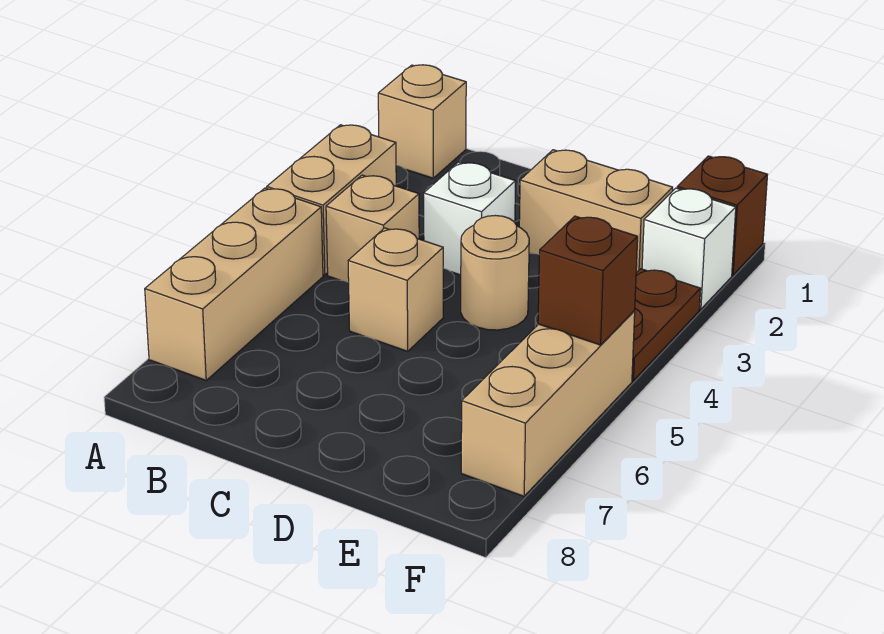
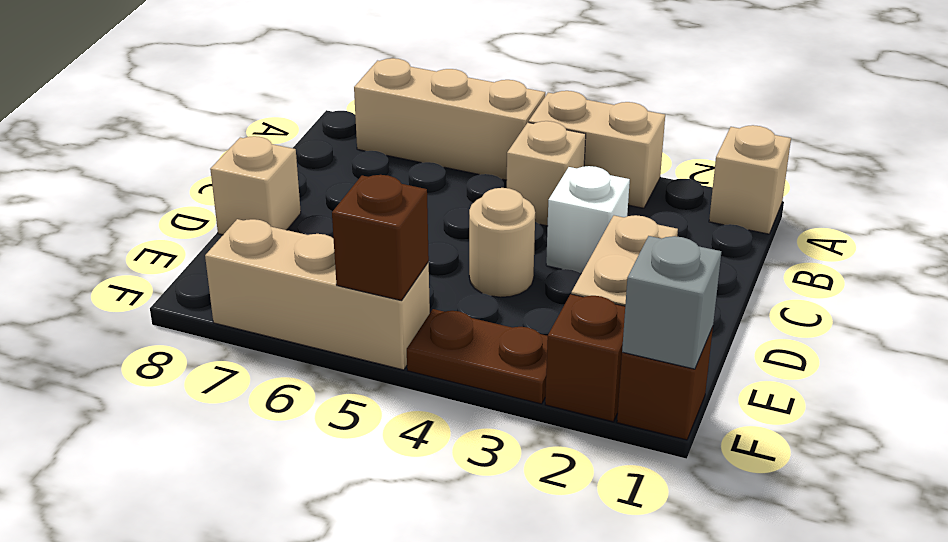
tan brick C5 level 1 -> tan brick D8 level 1
none -> grey brick F1 level 2
white brick F2 level 1 -> brown brick F2 level 1

